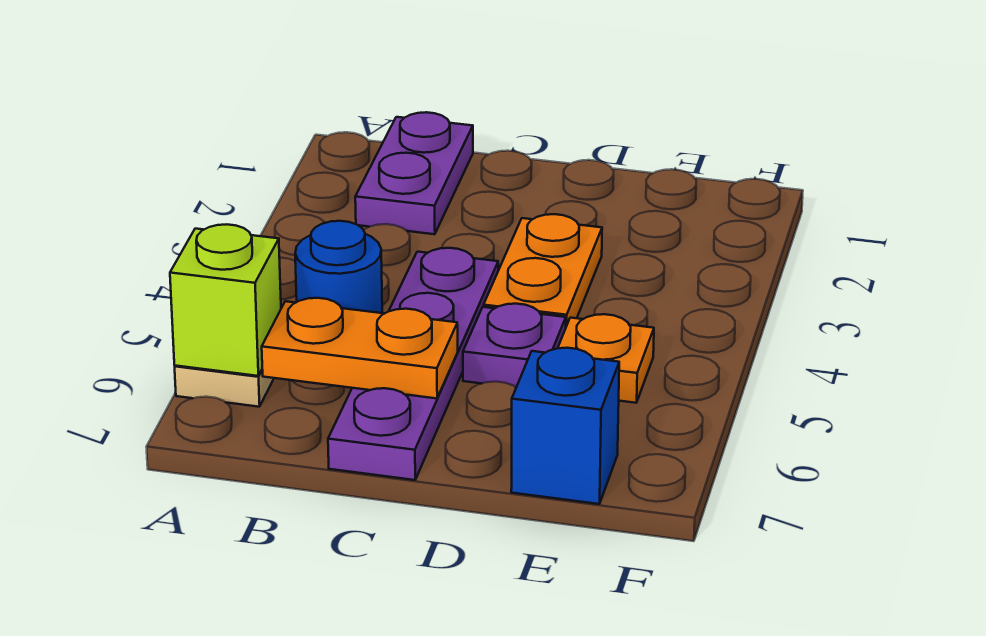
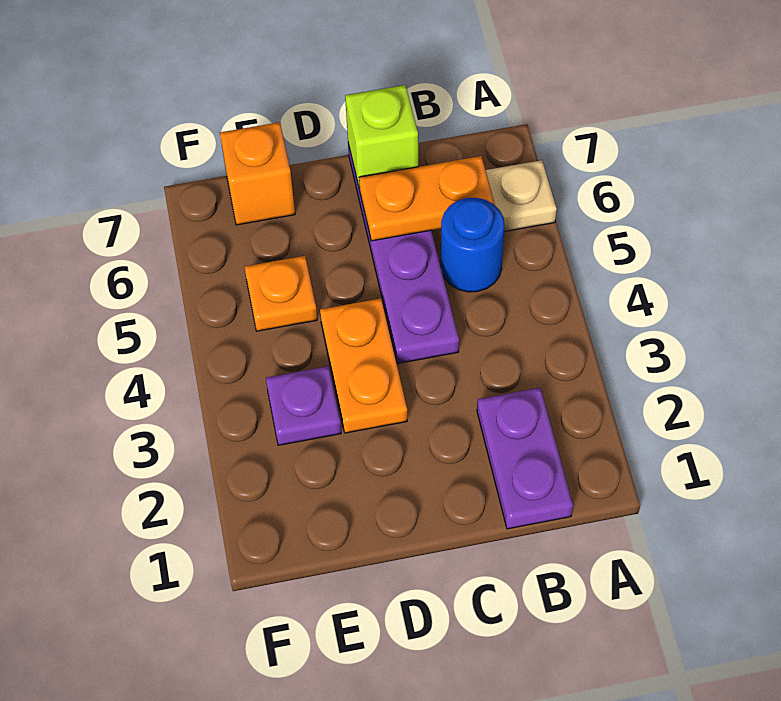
lime brick A6 level 2 -> lime brick C7 level 2
purple plate D5 level 1 -> purple plate E3 level 1
blue brick E7 level 1 -> orange brick E7 level 1

